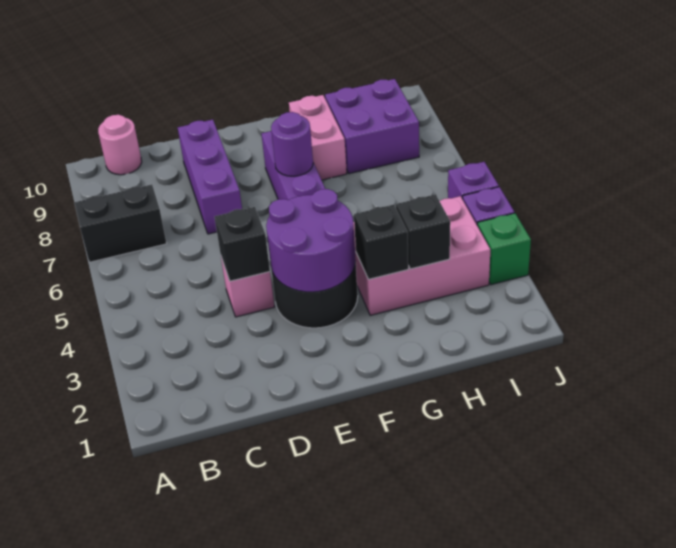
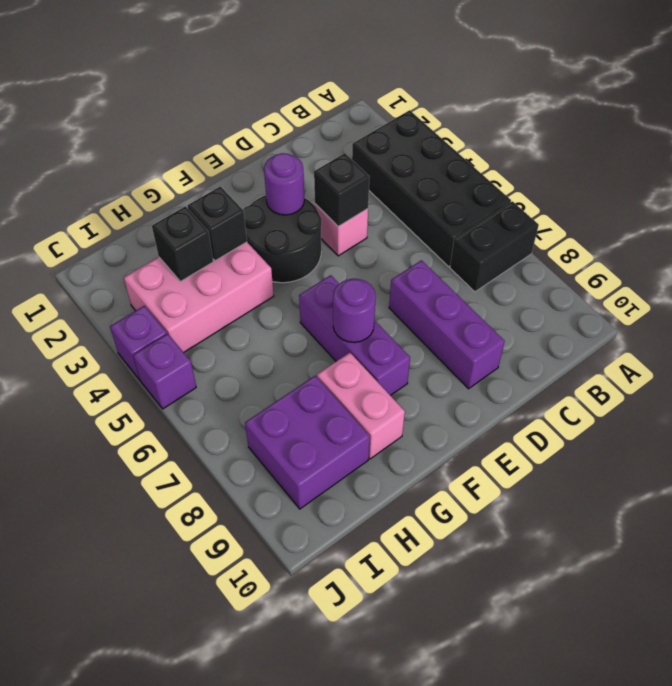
none -> black brick A3:B6 level 1
pink round brick B10 level 1 -> none
purple round brick E3:F4 level 2 -> purple round brick E3 level 2
green brick J3 level 1 -> none

